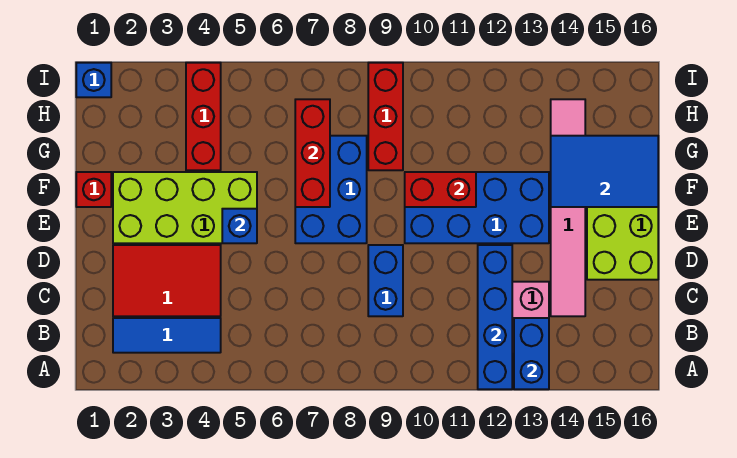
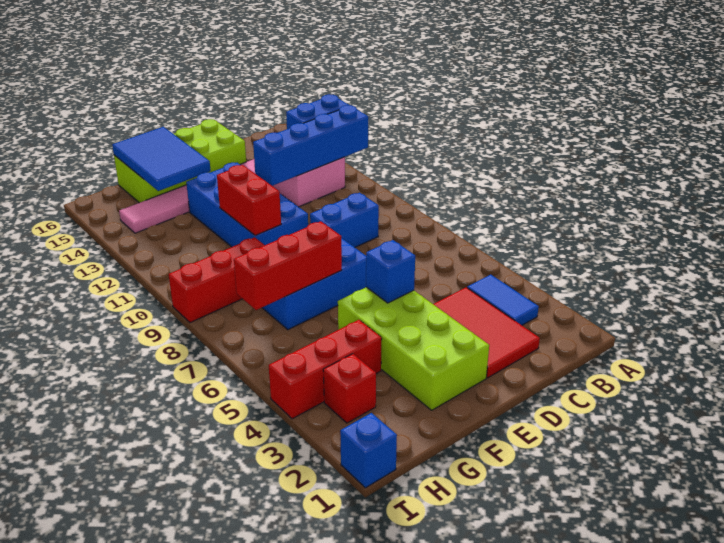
blue tile B2:B4 level 1 -> blue tile B3:B4 level 1
red brick F1 level 1 -> red brick H3 level 1

